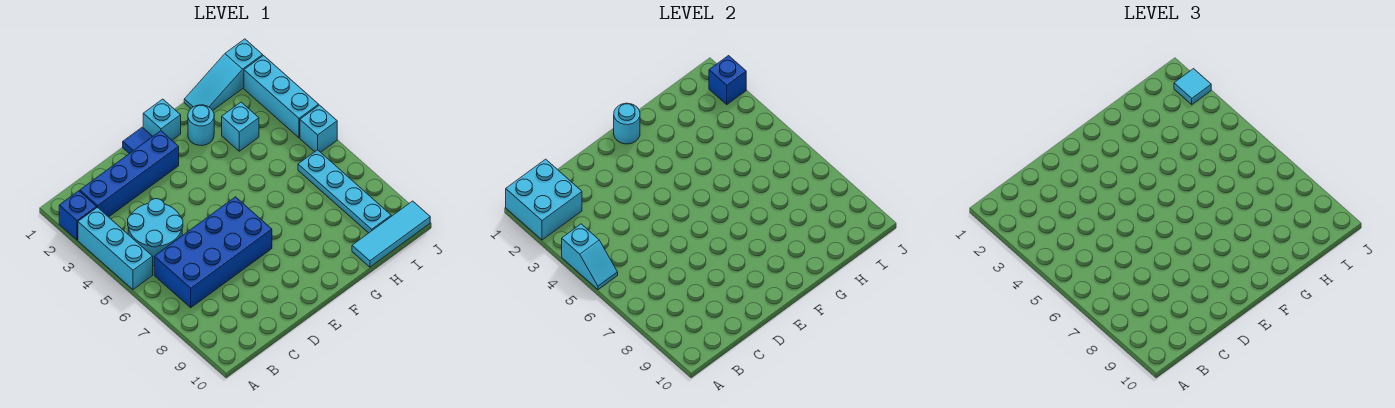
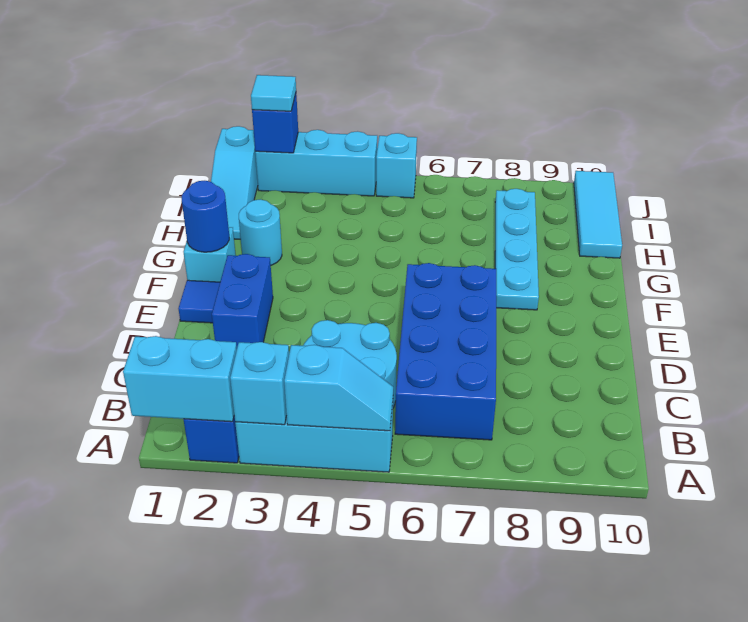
cyan brick A1:B2 level 2 -> cyan brick A1:A2 level 2
blue brick B2:E2 level 1 -> blue brick D2:E2 level 1
cyan round brick F1 level 2 -> blue round brick F1 level 2
cyan brick H3 level 1 -> cyan brick A3 level 2
cyan plate I6:I9 level 1 -> cyan plate F8:I8 level 1

